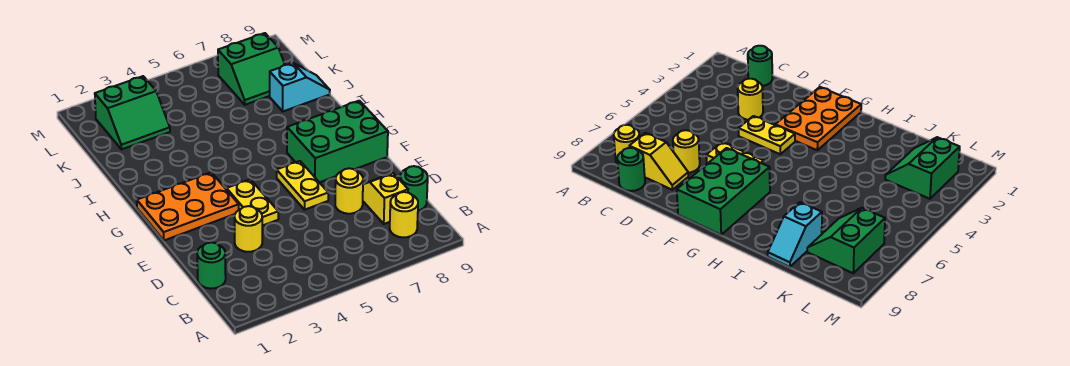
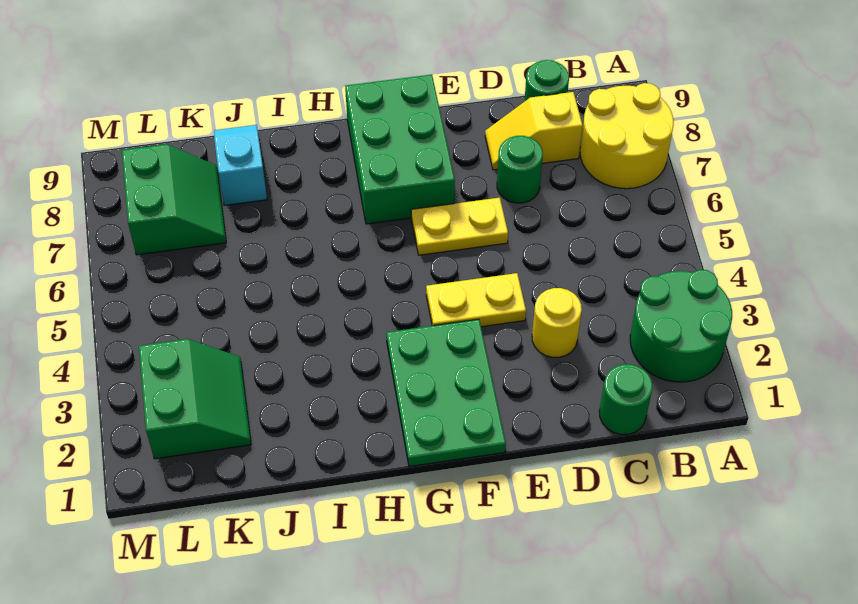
none -> green round brick A2:B3 level 1
yellow round brick B8 level 1 -> yellow round brick A7:B8 level 1
yellow round brick D7 level 1 -> green round brick D7 level 1
orange plate F1:G3 level 1 -> green plate F1:G3 level 1

